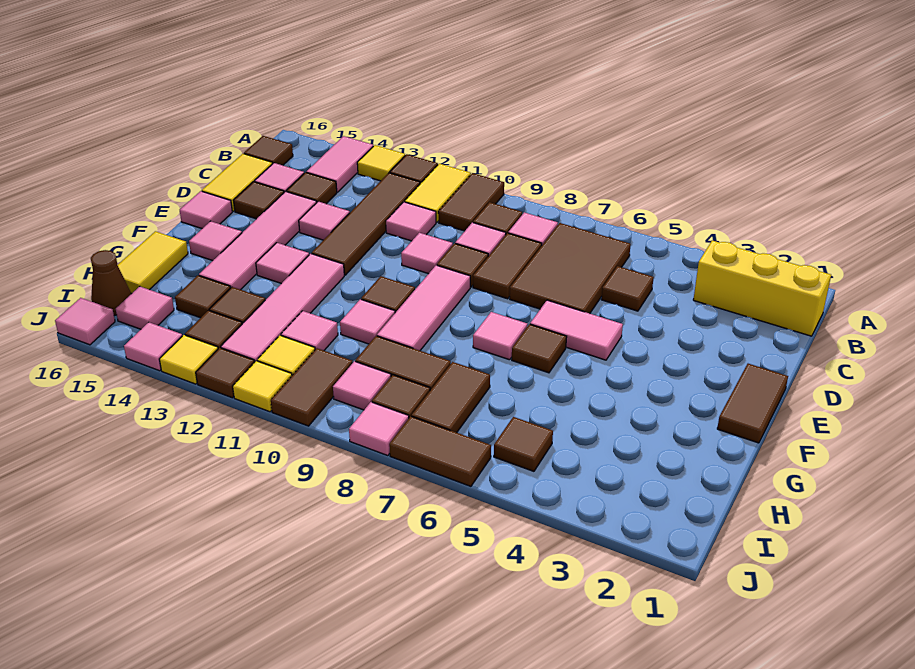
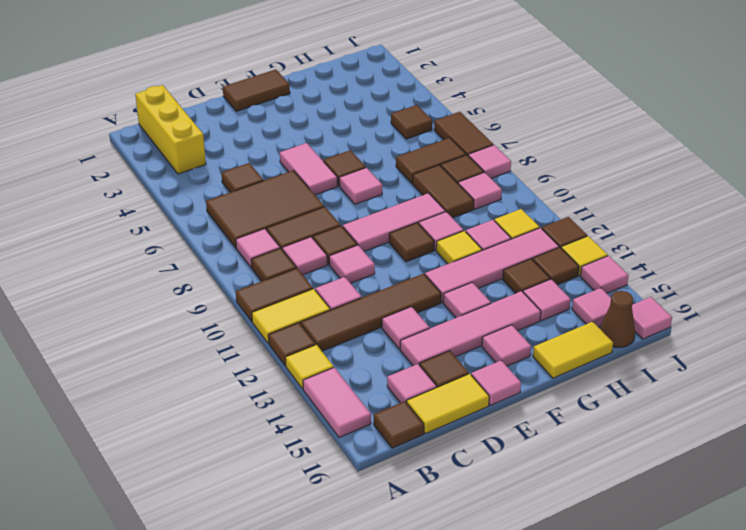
pink tile A14:B14 level 1 -> pink tile A14:A15 level 1
brown tile C14 level 1 -> none
brown tile H14 level 1 -> pink tile H14 level 1
brown tile I10:J10 level 1 -> none
yellow tile J11 level 1 -> yellow tile G11 level 1

